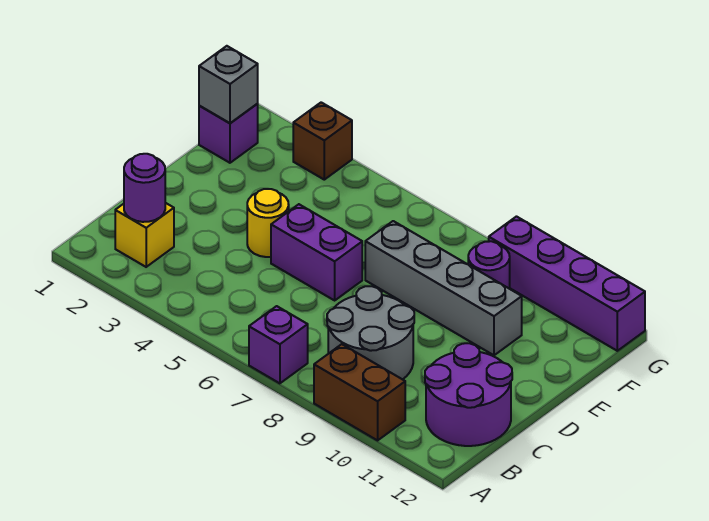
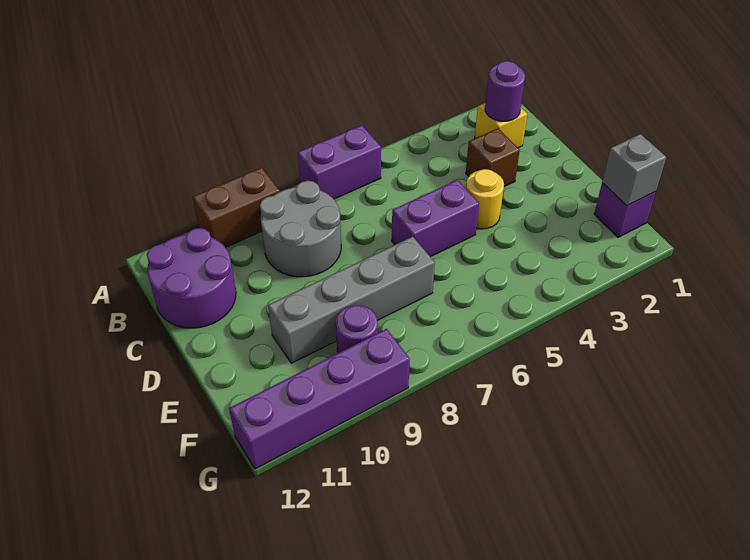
purple brick A7 level 1 -> purple brick A6:A7 level 1
brown brick G3 level 1 -> brown brick C3 level 1

